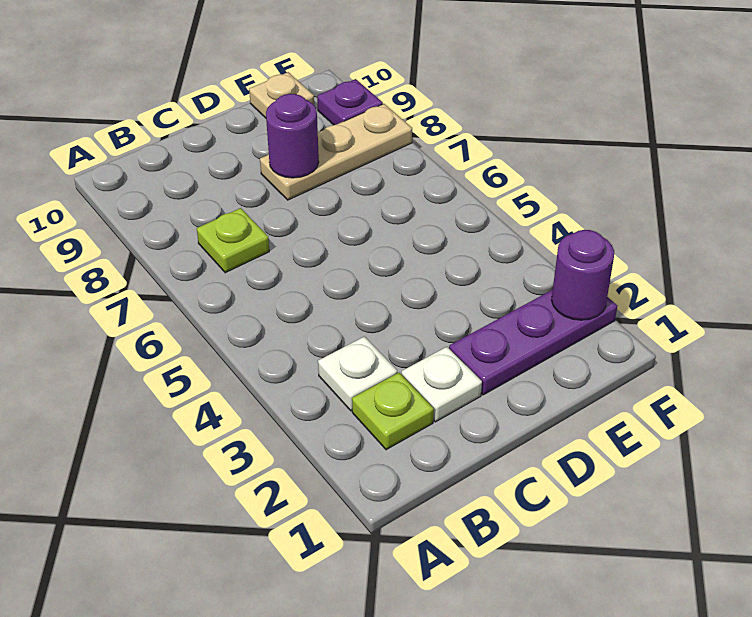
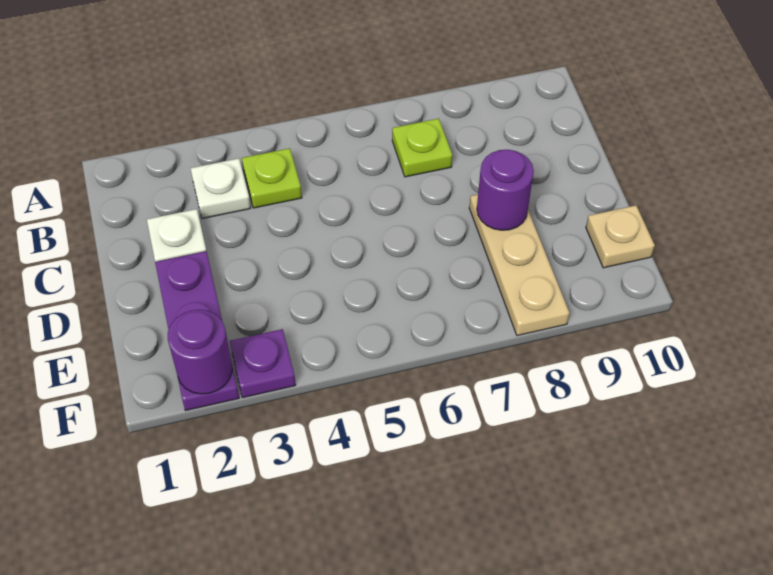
lime plate B2 level 1 -> lime plate B4 level 1
purple plate F9 level 1 -> purple plate F3 level 1

